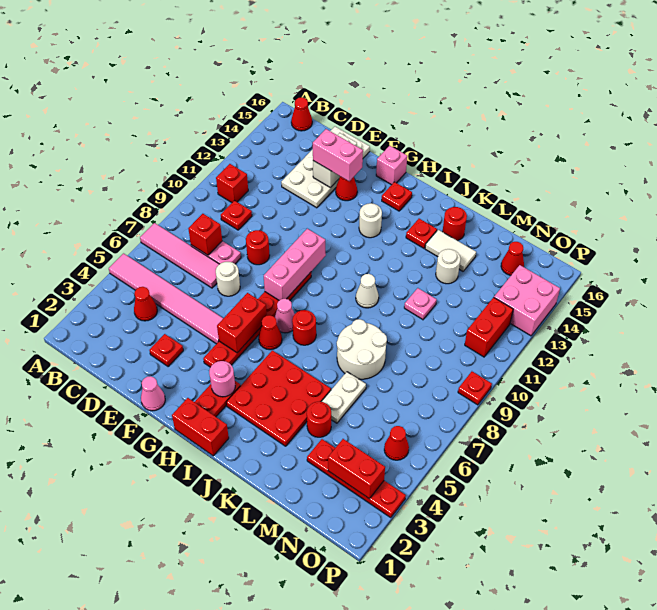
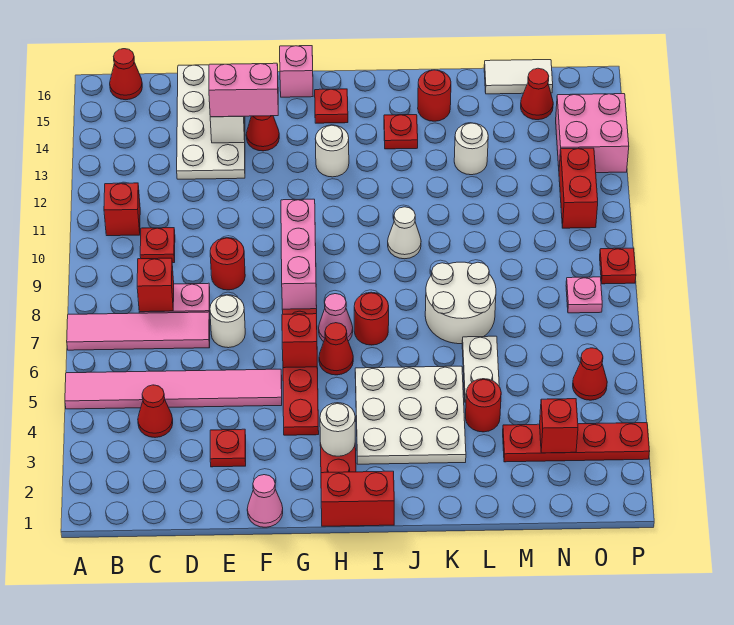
red brick G5:G6 level 2 -> red brick G6 level 2
pink round brick H3 level 2 -> white round brick H3 level 2
red plate I3:K5 level 1 -> white plate I3:K5 level 1
white tile K14:L14 level 1 -> white tile M16:N16 level 1
pink plate L11 level 1 -> pink plate O8 level 1
red brick N3:O3 level 2 -> red brick N3 level 2

